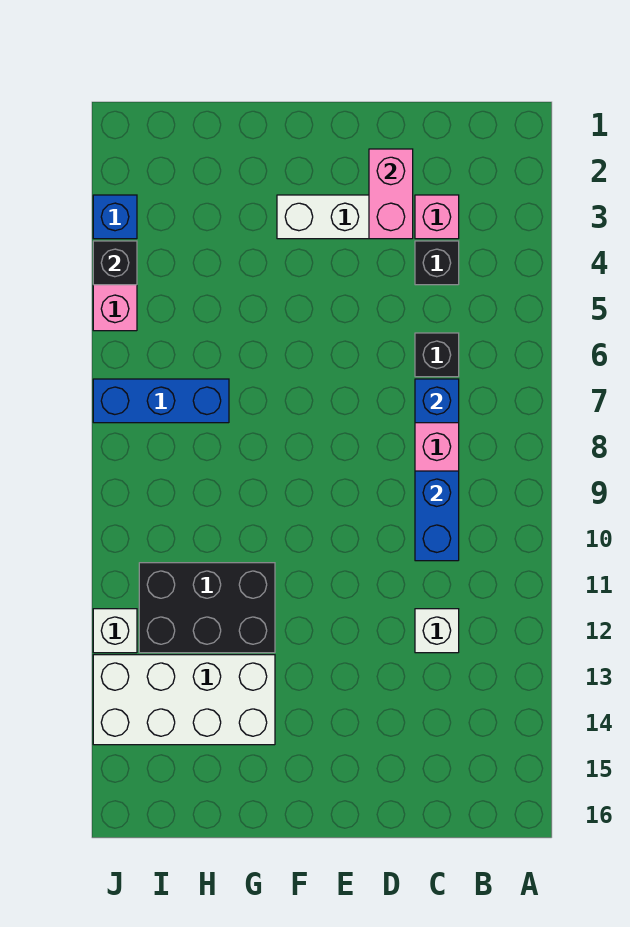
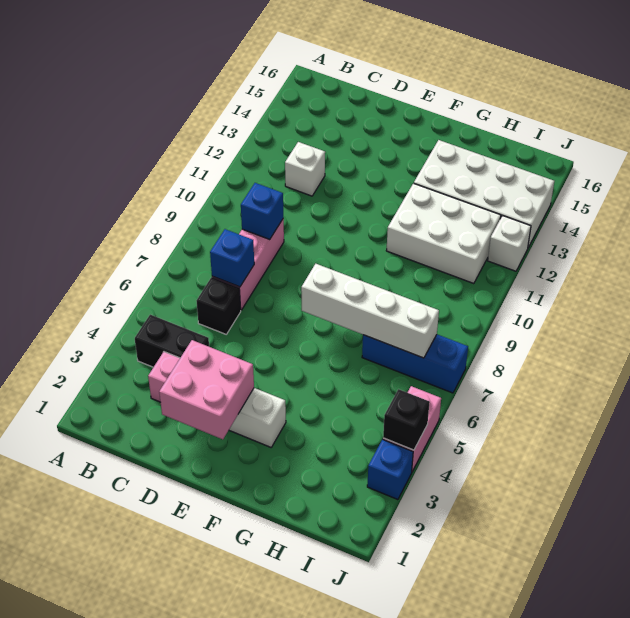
black brick C4 level 1 -> black brick B4:C4 level 1
blue brick C9:C10 level 2 -> blue brick C9 level 2
pink brick D2:D3 level 2 -> pink brick D2:E3 level 2
none -> white brick F7:I7 level 2
black brick G11:I12 level 1 -> white brick G11:I12 level 1

